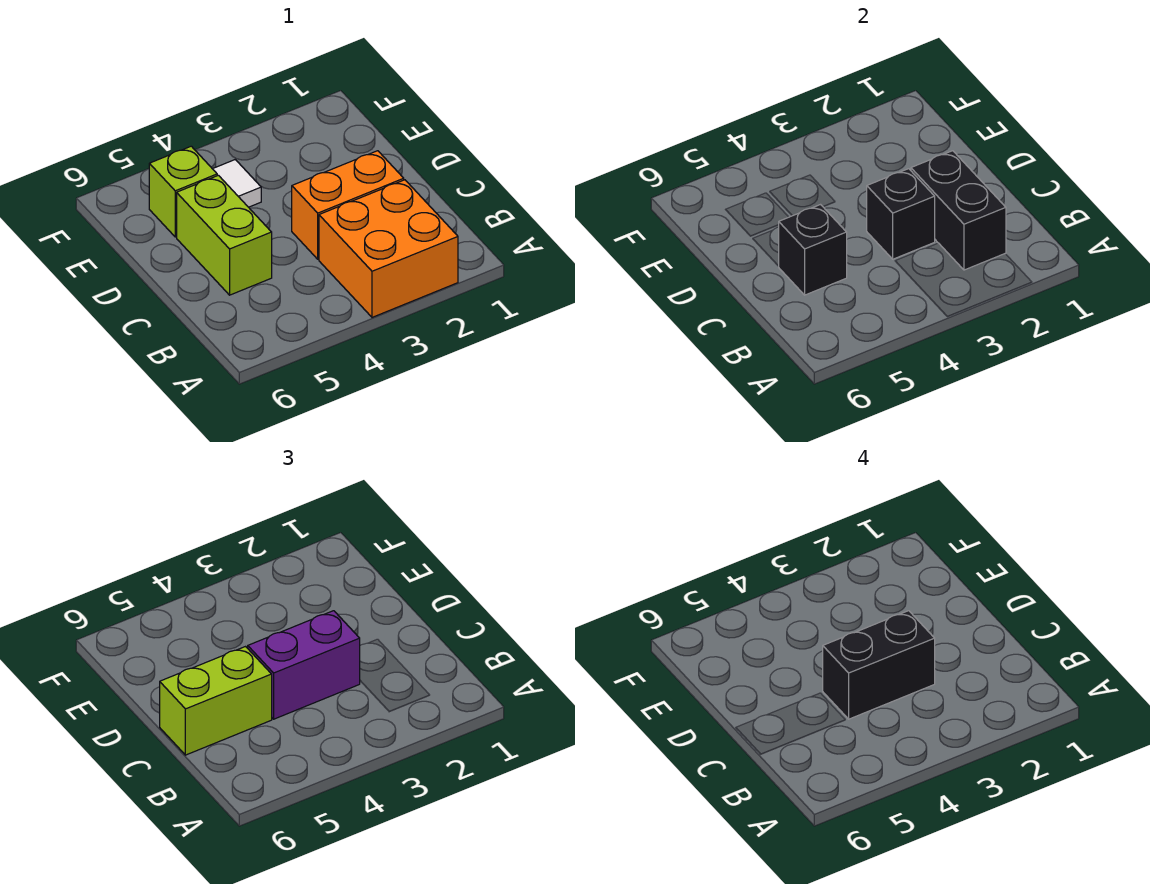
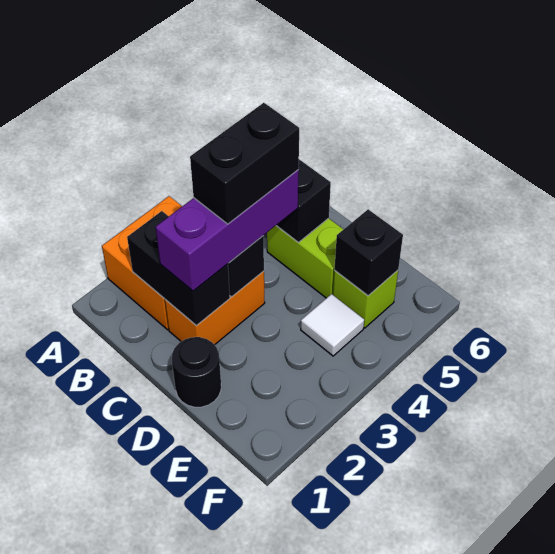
purple brick C3:C4 level 3 -> purple brick C2:C4 level 3
lime brick C5:C6 level 3 -> none
none -> black round brick D1 level 1
none -> black brick E5 level 2

